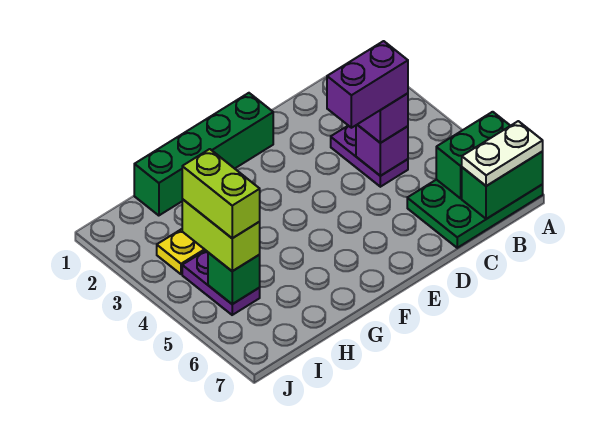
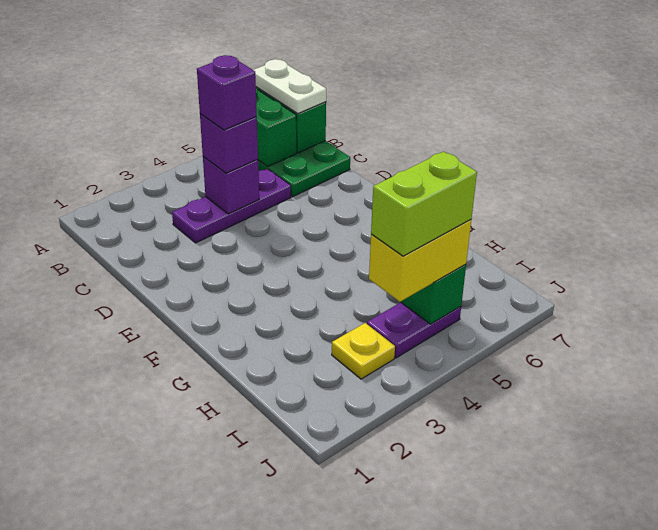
purple plate C3:C4 level 1 -> purple plate C3:C5 level 1
purple brick C4:D4 level 4 -> purple brick C4 level 4
green brick E1:H1 level 1 -> none
lime brick I4:I5 level 3 -> yellow brick I4:I5 level 3

